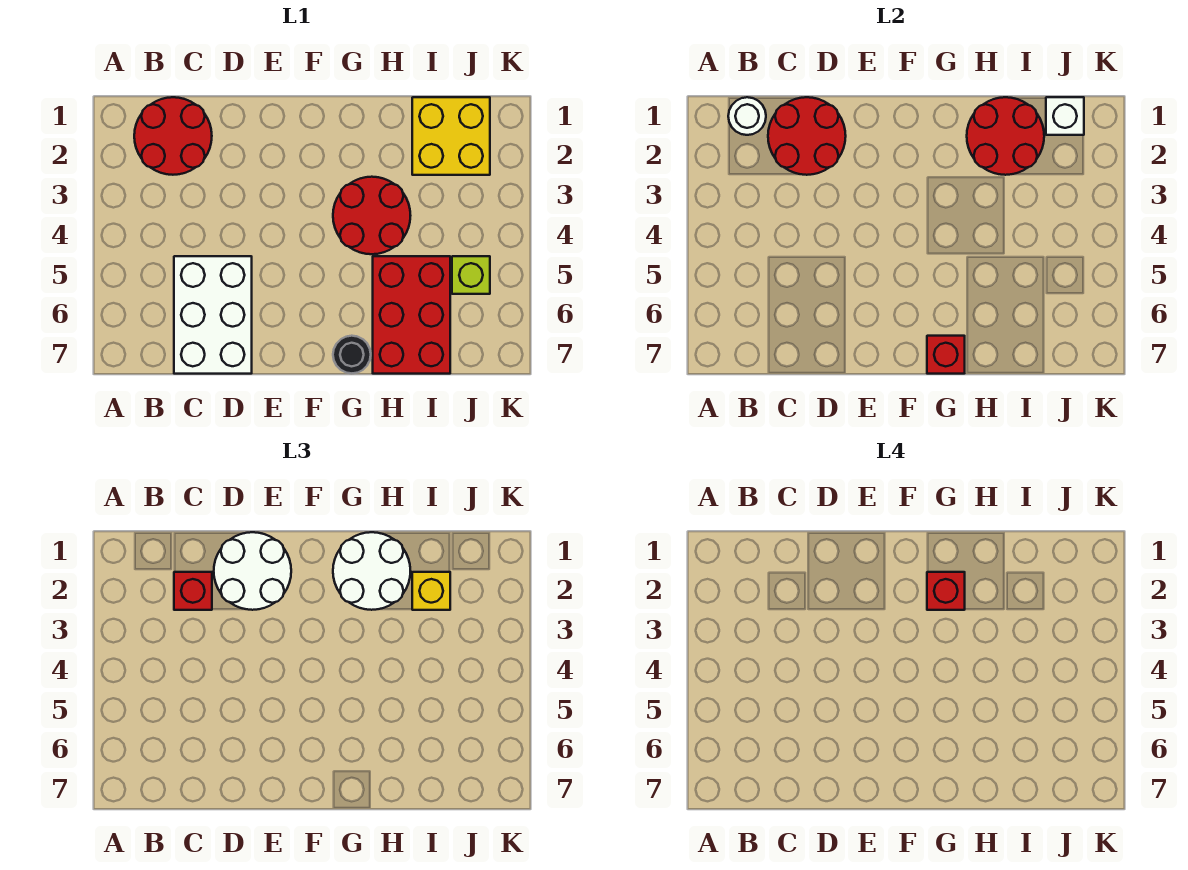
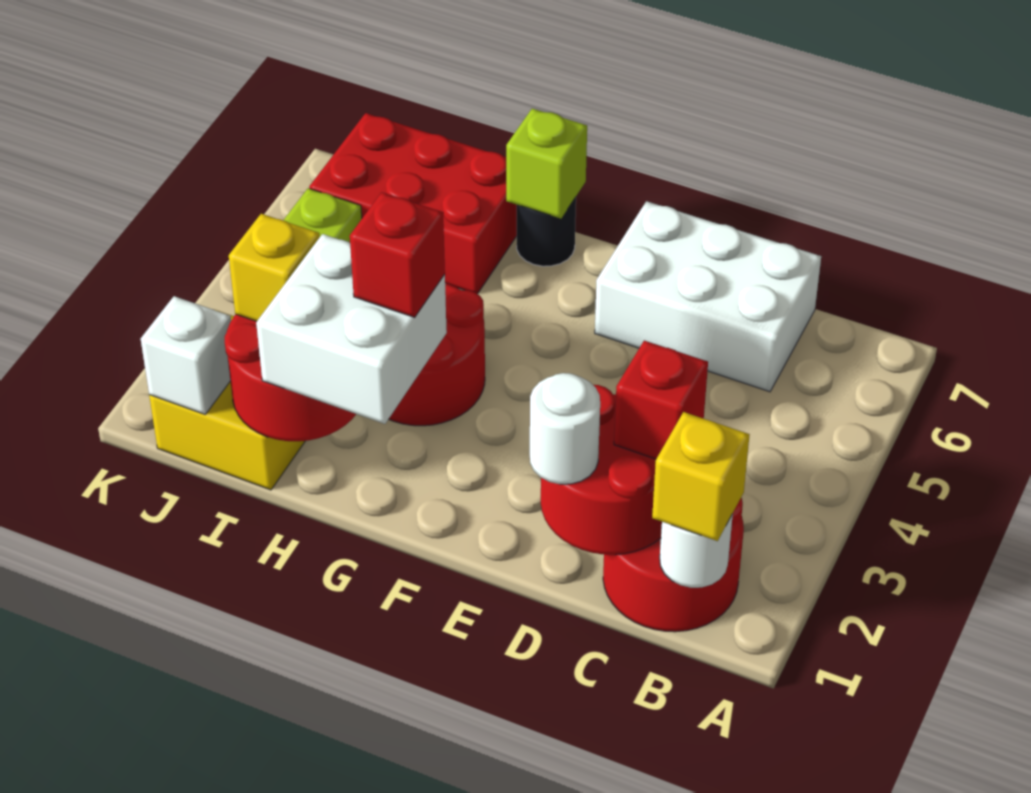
none -> yellow brick B1 level 3
white brick C5:D7 level 1 -> white brick C6:E7 level 1
white round brick D1:E2 level 3 -> white round brick D1 level 3
white round brick G1:H2 level 3 -> white brick G1:H2 level 3
red brick G7 level 2 -> lime brick G7 level 2
red brick H5:I7 level 1 -> red brick H6:J7 level 1

